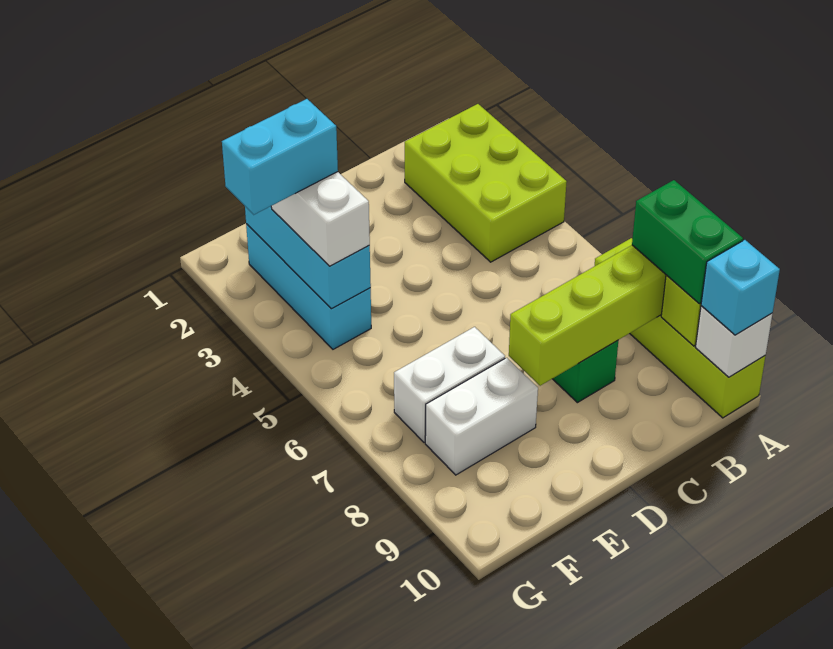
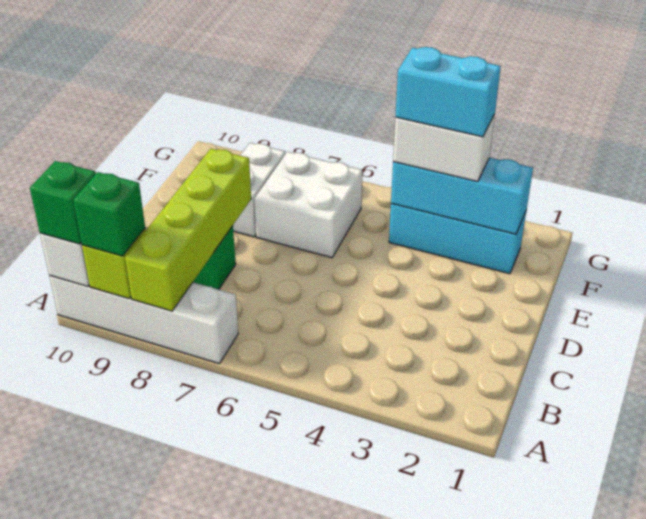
lime brick A2:B4 level 1 -> none
lime brick A7:A10 level 1 -> white brick A7:A10 level 1
green brick A8:A9 level 3 -> green brick A9 level 3
cyan brick A10 level 3 -> green brick A10 level 3
white brick E7:F7 level 1 -> white brick E6:F7 level 1
cyan brick F3:G3 level 4 -> cyan brick F3:F4 level 4

